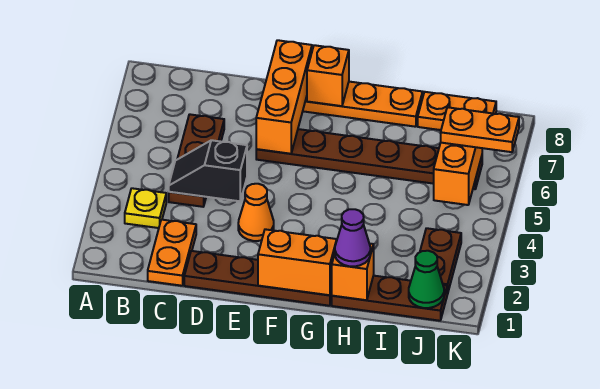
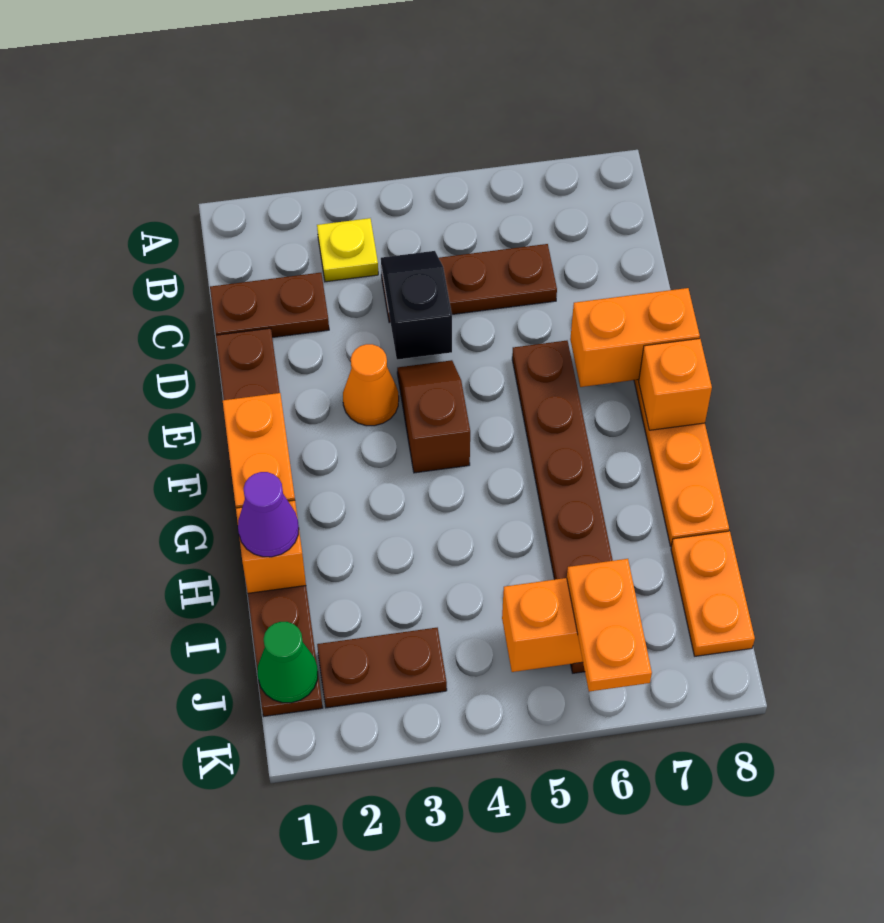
orange plate C1:C2 level 1 -> brown plate C1:C2 level 1
none -> brown slope E4:F4 level 1 top F
orange brick E6:E8 level 2 -> orange brick E7:E8 level 2

